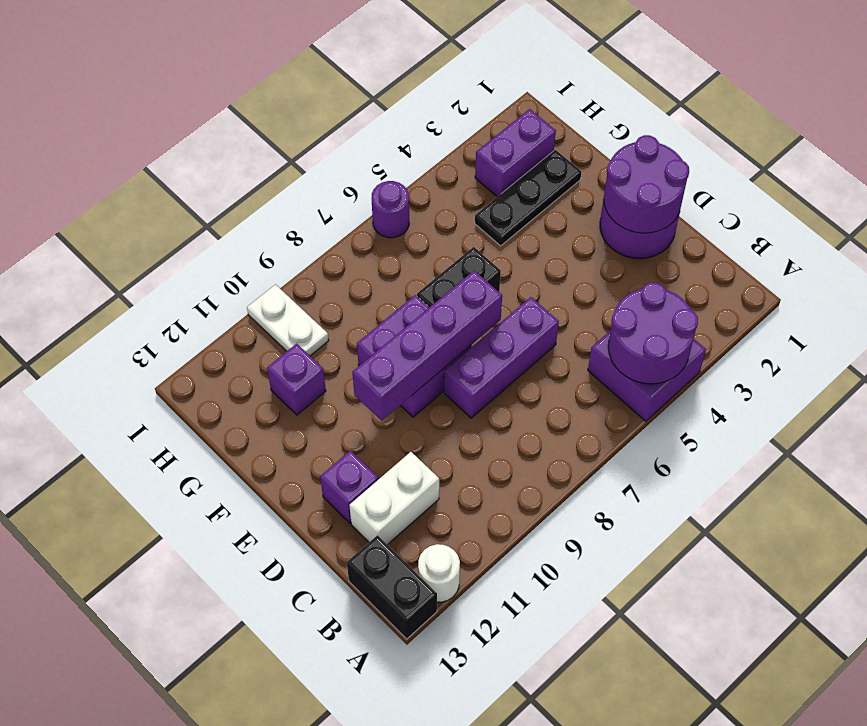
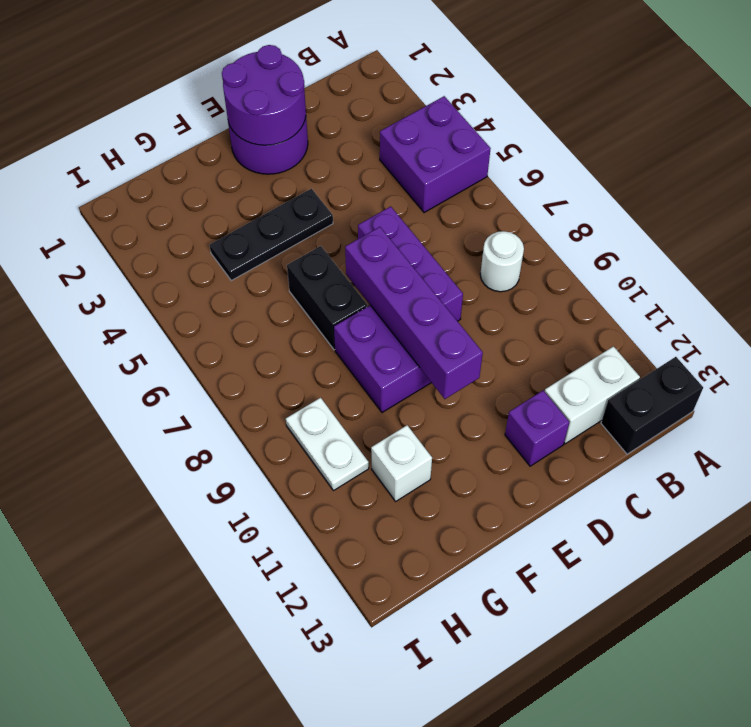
purple round brick A4:B5 level 2 -> none
white round brick A12 level 1 -> white round brick B8 level 1
white brick C11:C12 level 1 -> white brick B12:C12 level 1
black plate G2:G4 level 1 -> black plate E4:G4 level 1
purple brick G11 level 1 -> white brick G11 level 1
purple brick H2:H3 level 1 -> none
white plate H10:I10 level 1 -> white plate H9:H10 level 1
purple round brick I6 level 1 -> none

